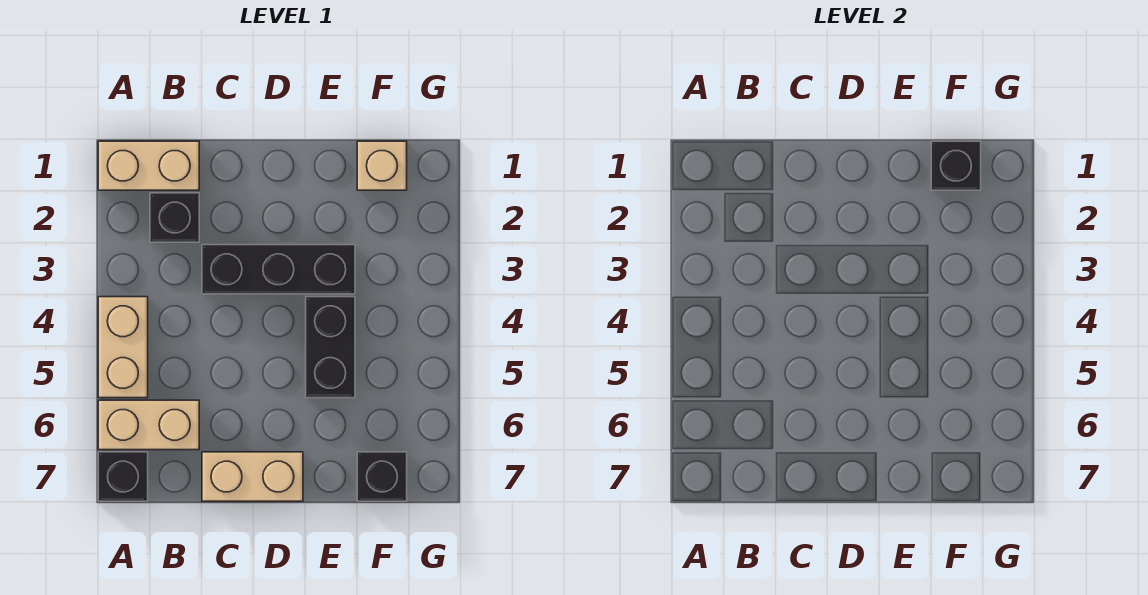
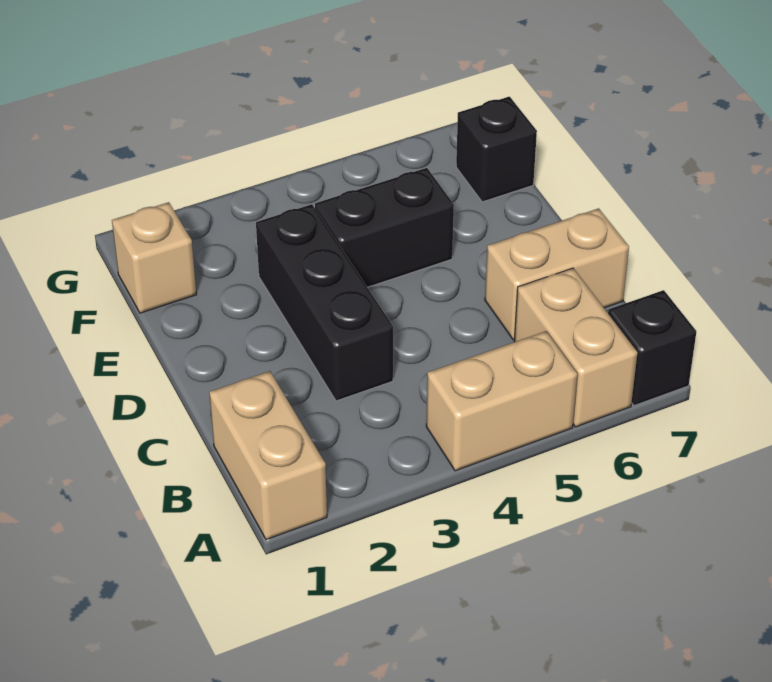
black brick B2 level 1 -> none
tan brick C7:D7 level 1 -> tan brick C6:C7 level 1
black brick F1 level 2 -> none

